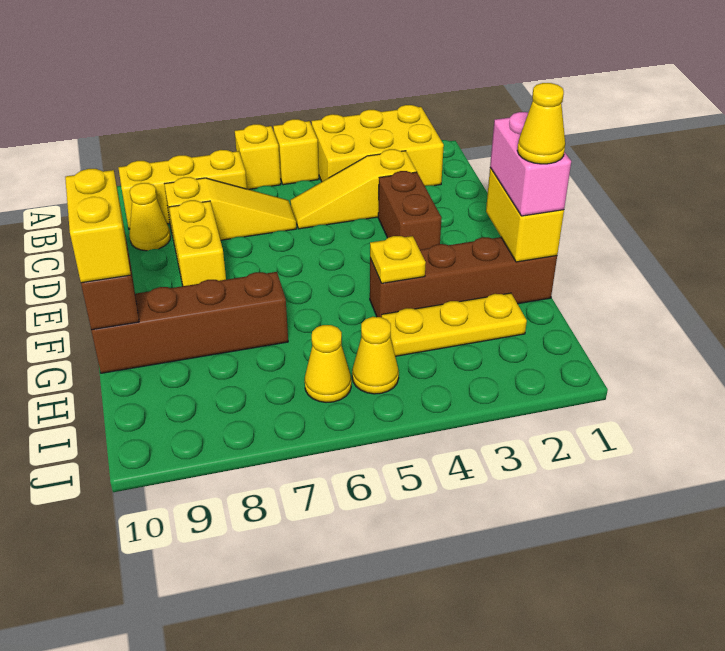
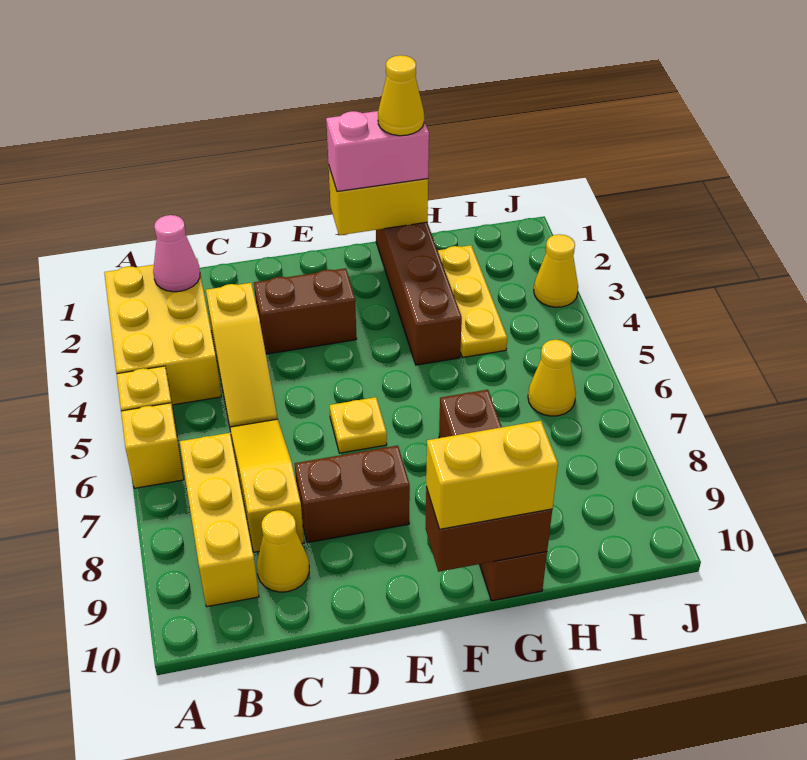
none -> pink cone B2 level 2
yellow brick D8:E8 level 1 -> brown brick D8:E8 level 1
yellow plate G4 level 2 -> yellow plate E6 level 1
yellow cone I5 level 1 -> yellow cone J3 level 1

